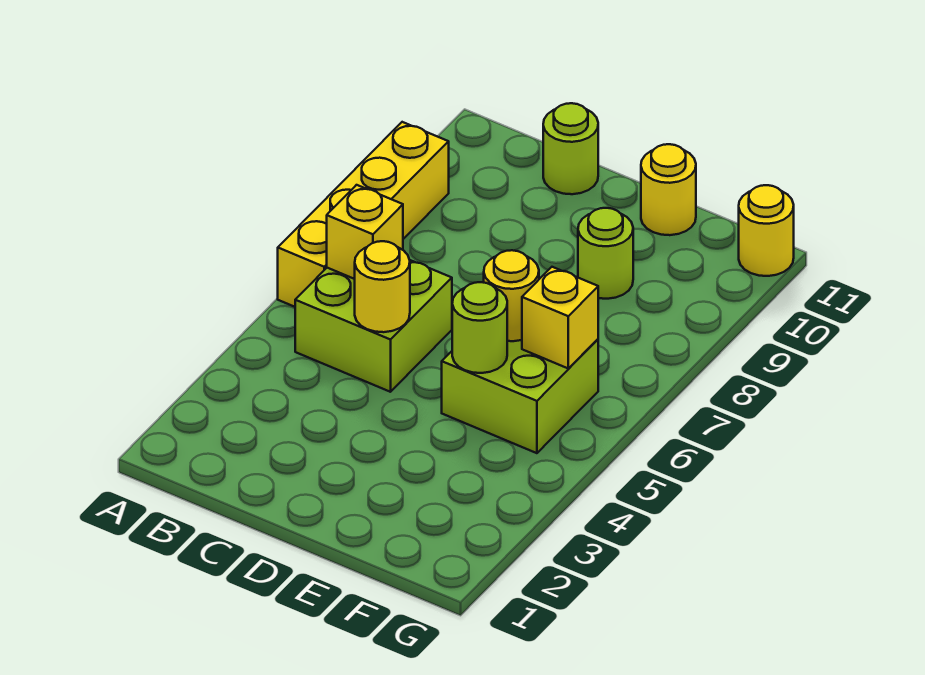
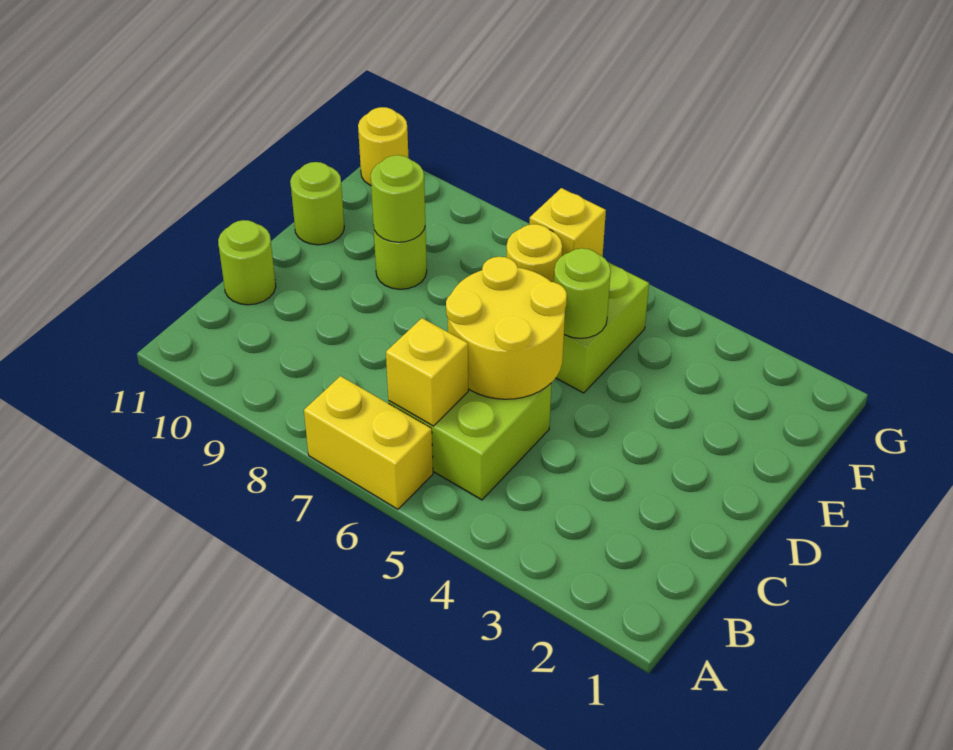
yellow brick A6:A9 level 1 -> yellow brick A6:A7 level 1
yellow round brick C5 level 2 -> yellow round brick C5:D6 level 2
none -> lime round brick E9 level 2
yellow round brick E11 level 1 -> lime round brick E11 level 1

